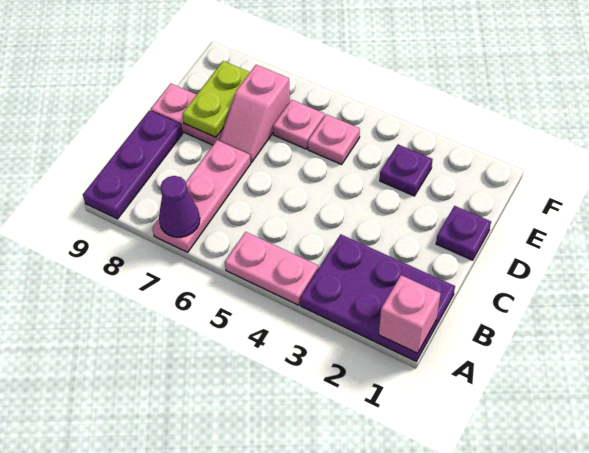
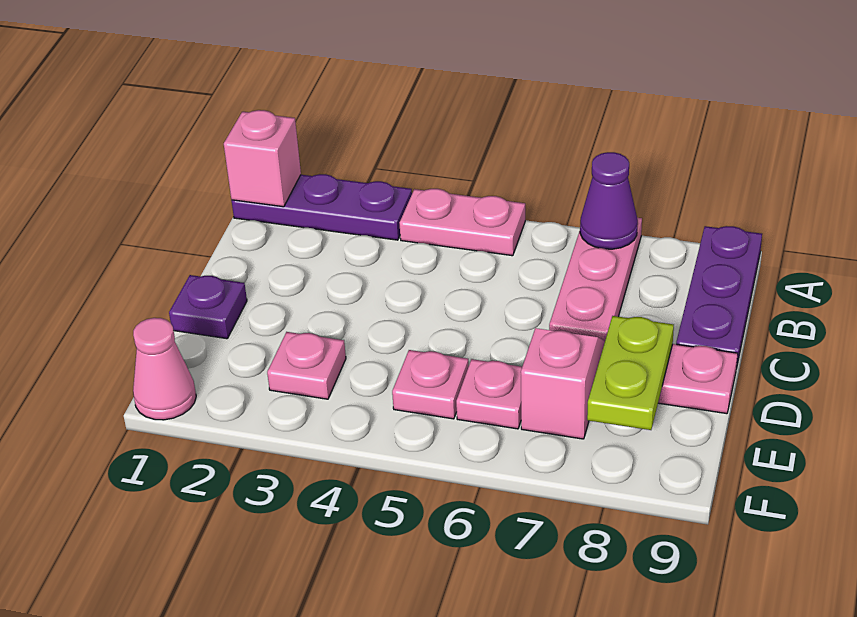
purple plate A1:B3 level 1 -> purple plate A1:A3 level 1
purple plate E3 level 1 -> pink plate E3 level 1
none -> pink cone F1 level 1

